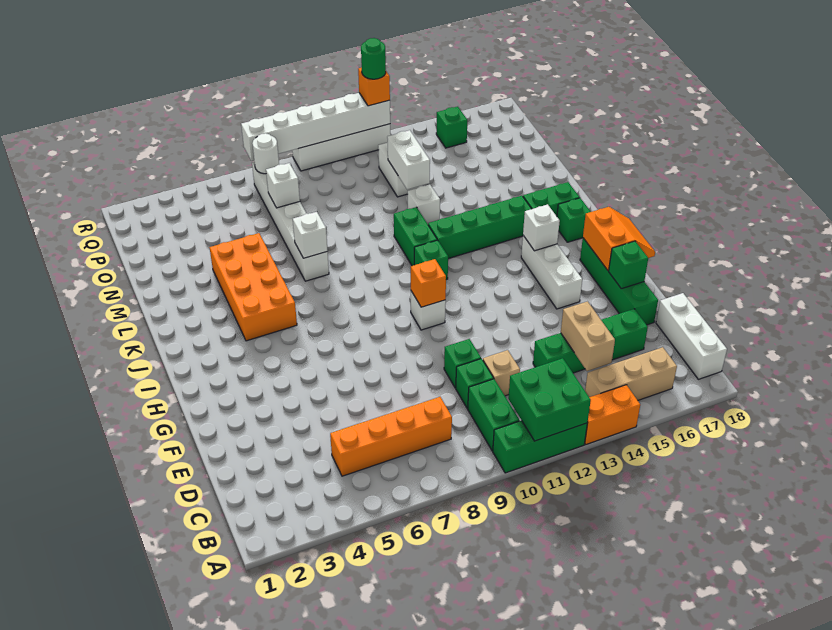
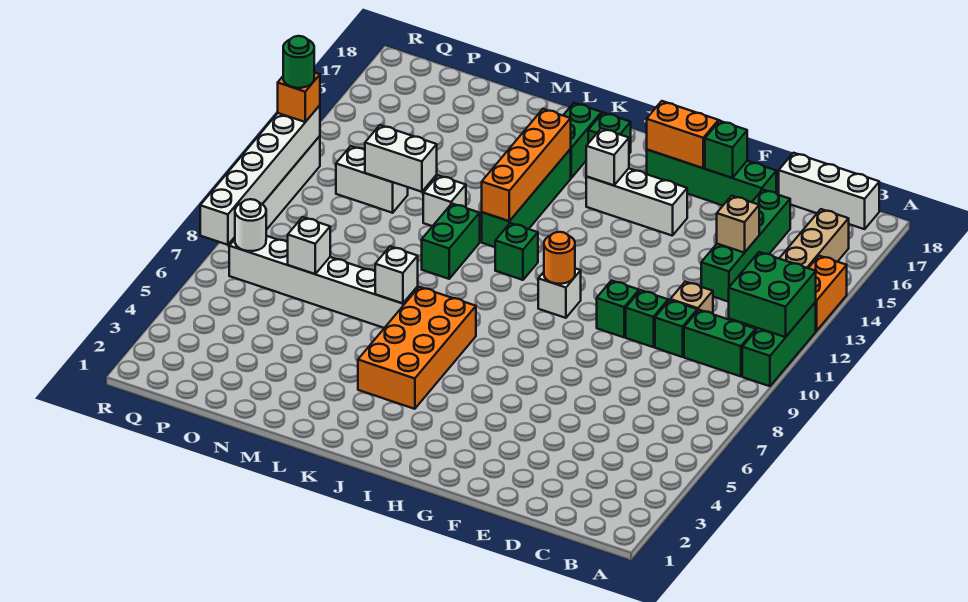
orange brick C5:C8 level 1 -> orange brick K12:K15 level 2
tan brick C14:D14 level 2 -> tan brick D14 level 2
orange brick H10 level 2 -> orange round brick H10 level 2
orange brick J4:M5 level 1 -> orange brick J4:K7 level 1
green brick K11:L11 level 1 -> green brick L10:L11 level 1
green brick Q15 level 1 -> green brick F10 level 1

